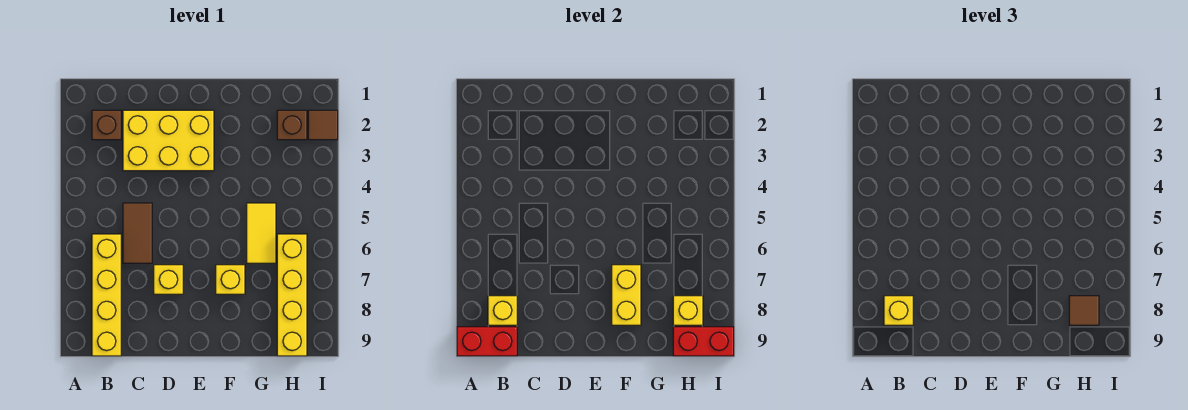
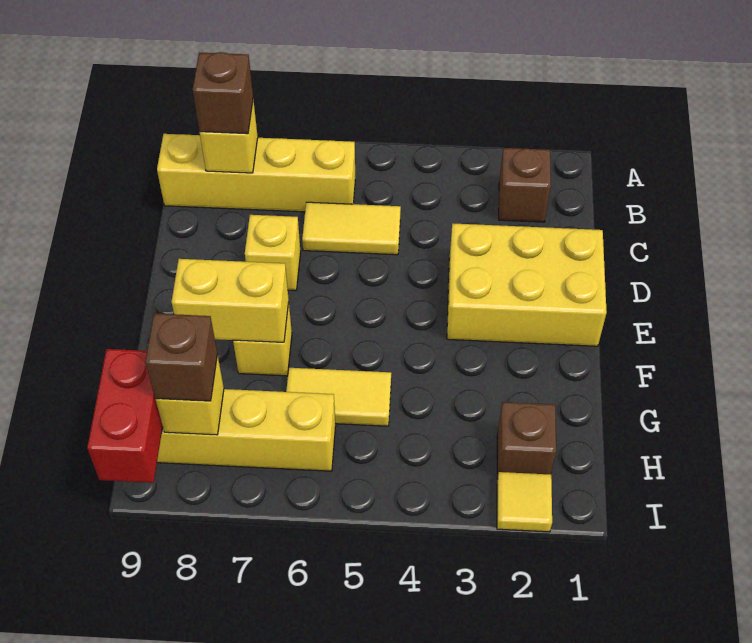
red brick A9:B9 level 2 -> none
yellow brick B8 level 3 -> brown brick B8 level 3
yellow brick C2:E3 level 1 -> yellow brick D1:E3 level 1
brown tile C5:C6 level 1 -> yellow tile C5:C6 level 1
brown tile H8 level 3 -> brown brick H8 level 3
brown tile I2 level 1 -> yellow tile I2 level 1

